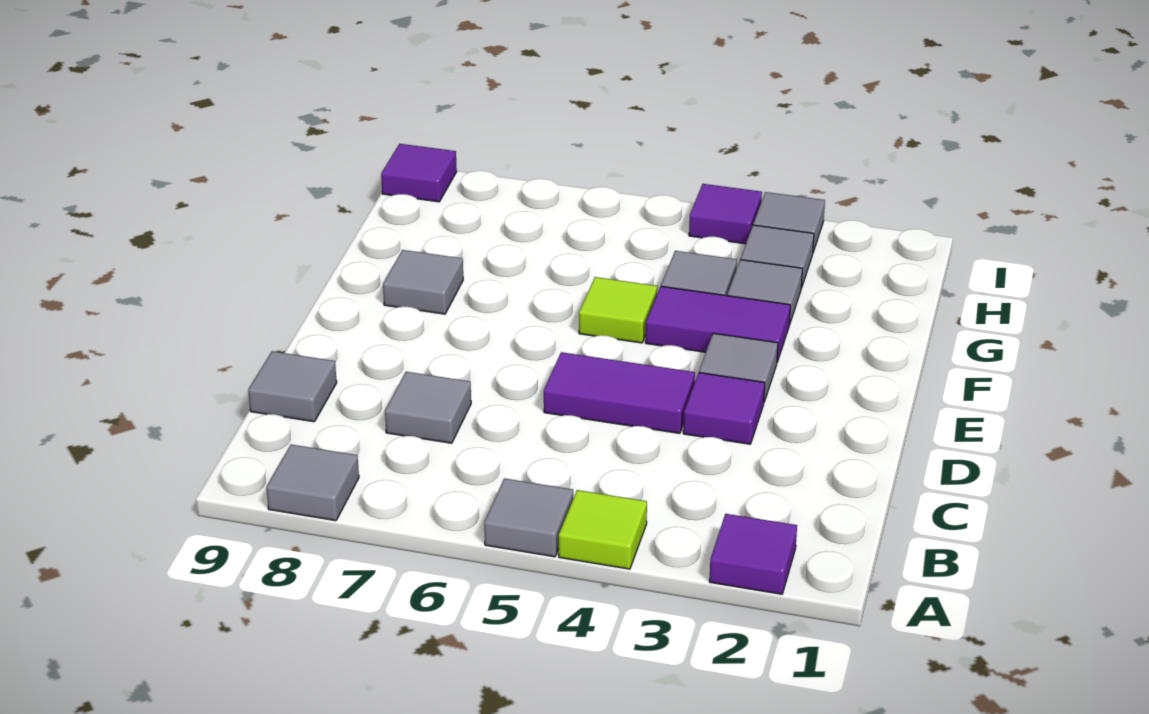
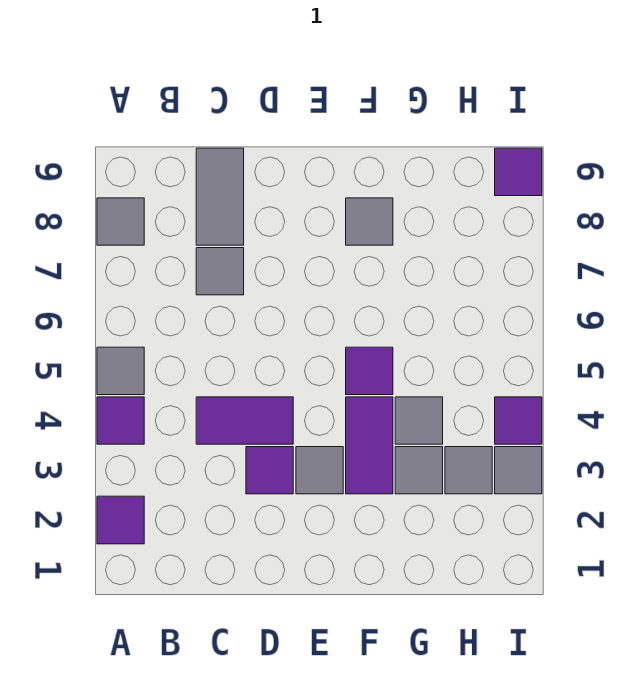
lime tile A4 level 1 -> purple tile A4 level 1
grey tile C9 level 1 -> grey tile C8:C9 level 1
purple tile D4:D5 level 1 -> purple tile C4:D4 level 1
lime tile F5 level 1 -> purple tile F5 level 1

